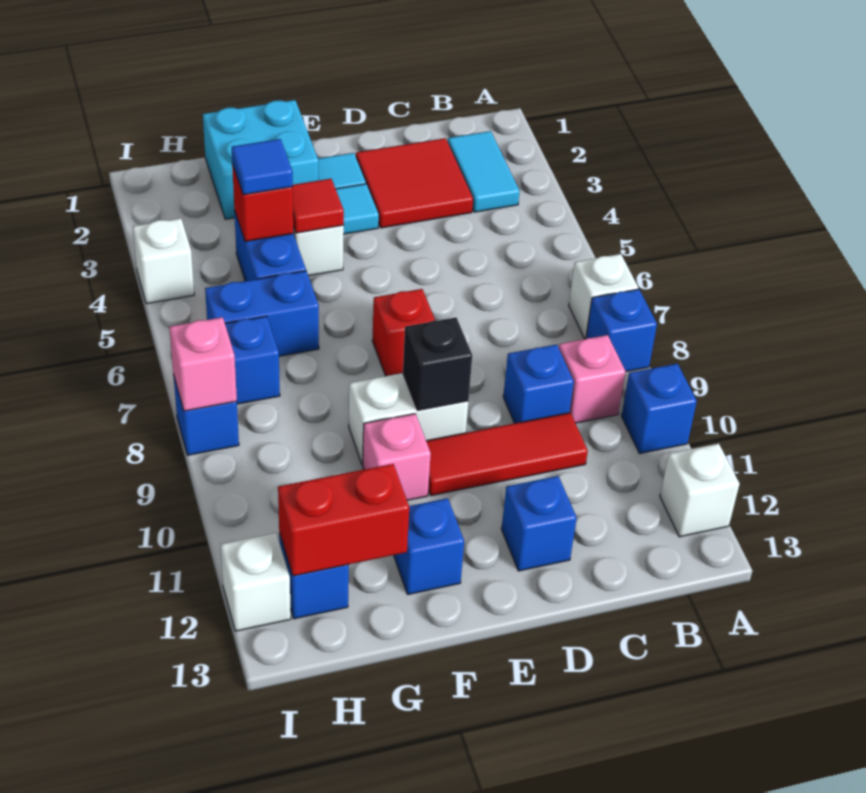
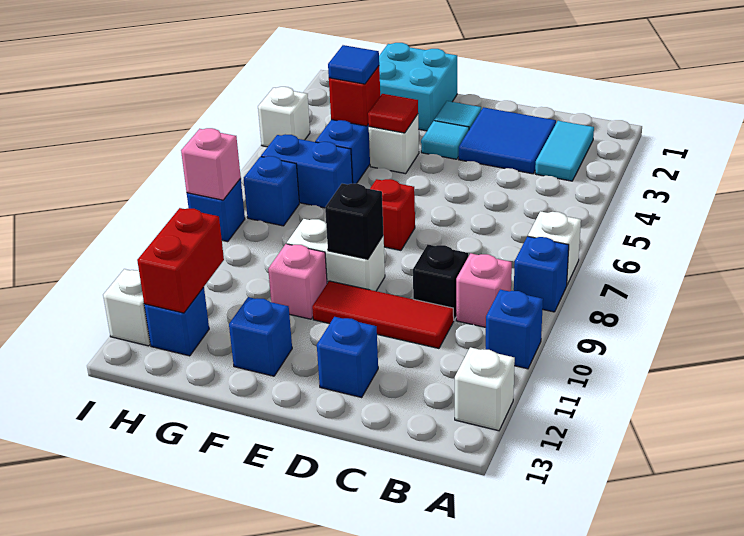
red tile C2:D3 level 1 -> blue tile C2:D3 level 1
blue brick C9 level 1 -> black brick C9 level 1
red brick G12:H12 level 2 -> red brick H11:H12 level 2

